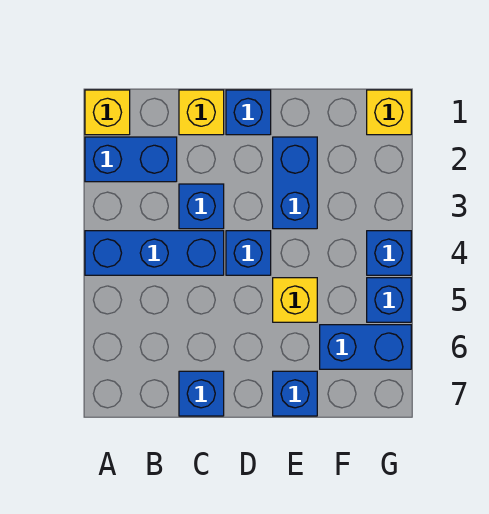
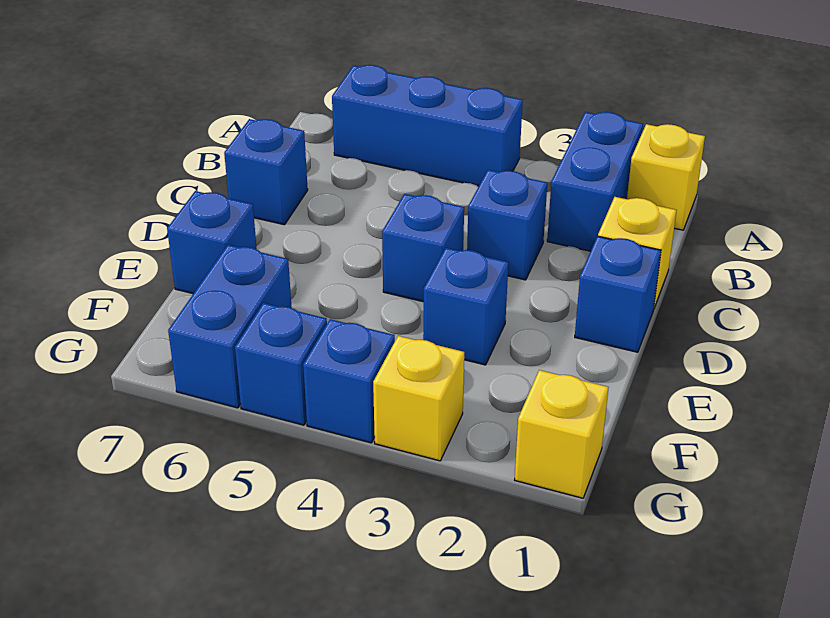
blue brick A4:C4 level 1 -> blue brick A4:A6 level 1
blue brick E2:E3 level 1 -> blue brick E3 level 1
yellow brick E5 level 1 -> yellow brick G3 level 1

